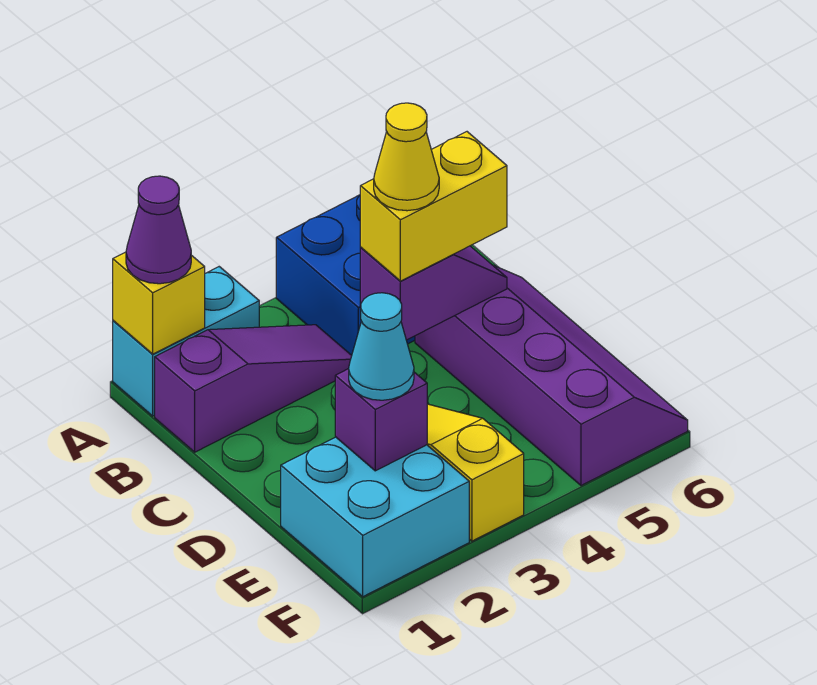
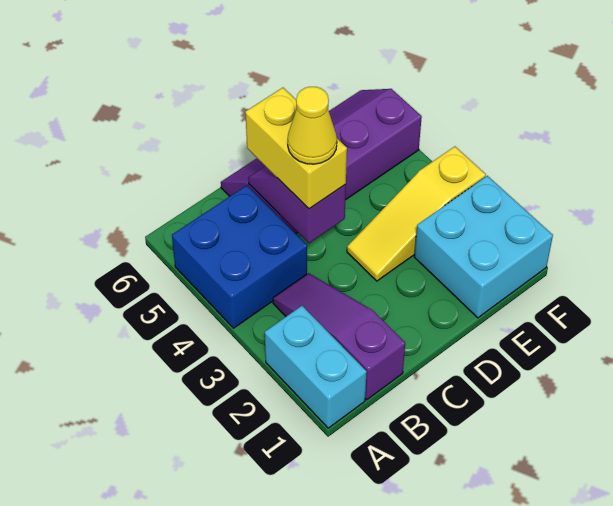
yellow brick A1 level 2 -> none
purple cone A1 level 3 -> none
purple brick E2 level 2 -> none
cyan cone E2 level 3 -> none

